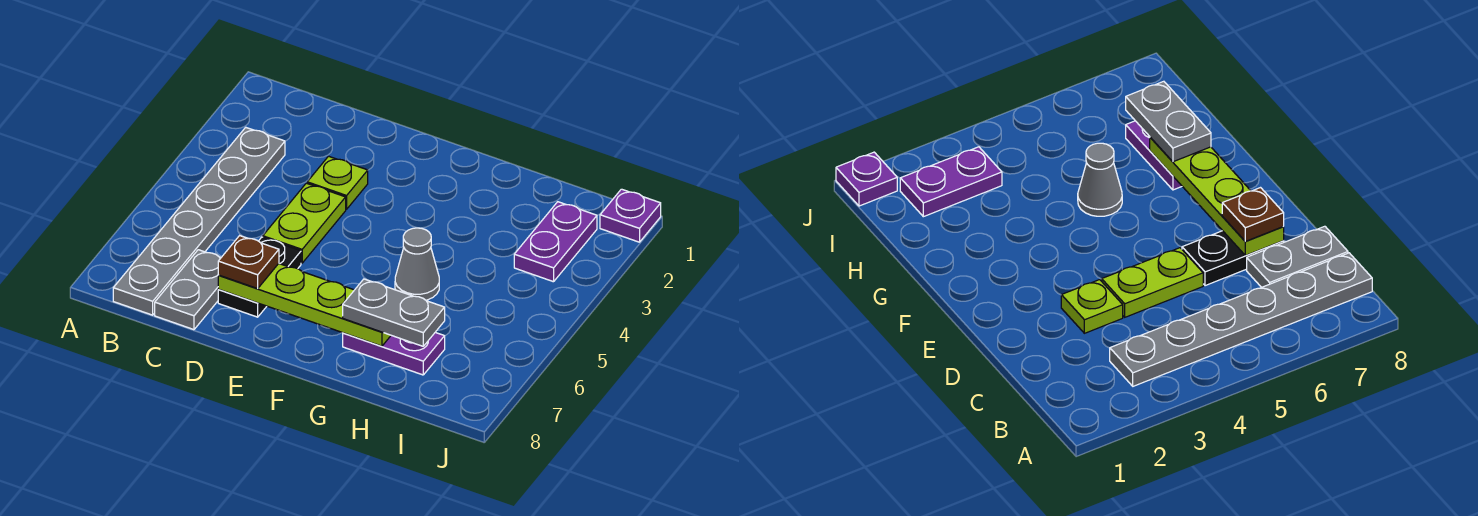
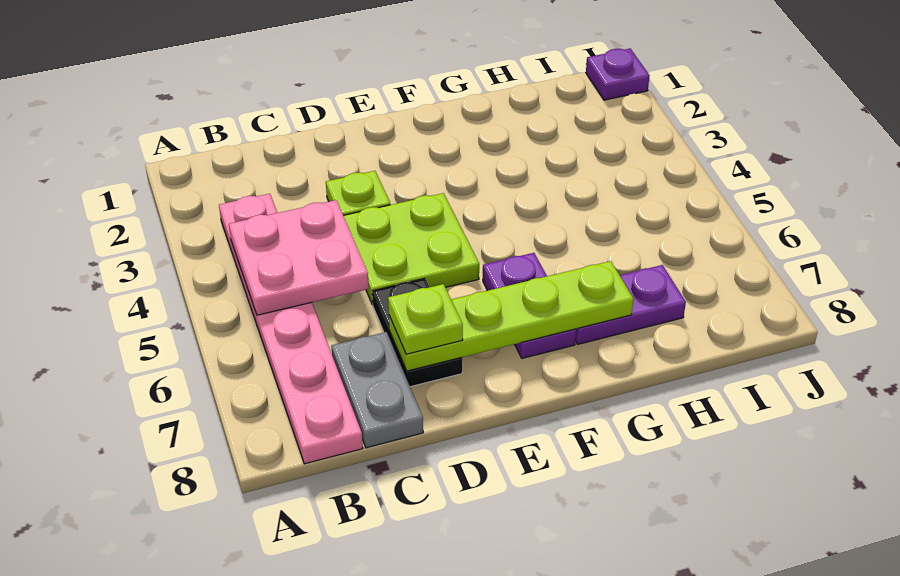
grey plate B3:B8 level 1 -> pink plate B3:B8 level 1
none -> pink plate B4:C5 level 2
lime plate D4:D5 level 1 -> lime plate D4:E5 level 1
brown plate D7 level 3 -> lime plate D7 level 3
grey cone G5 level 1 -> none
grey plate G7:H7 level 3 -> none
purple plate I2:I3 level 1 -> purple plate F6:F7 level 1

